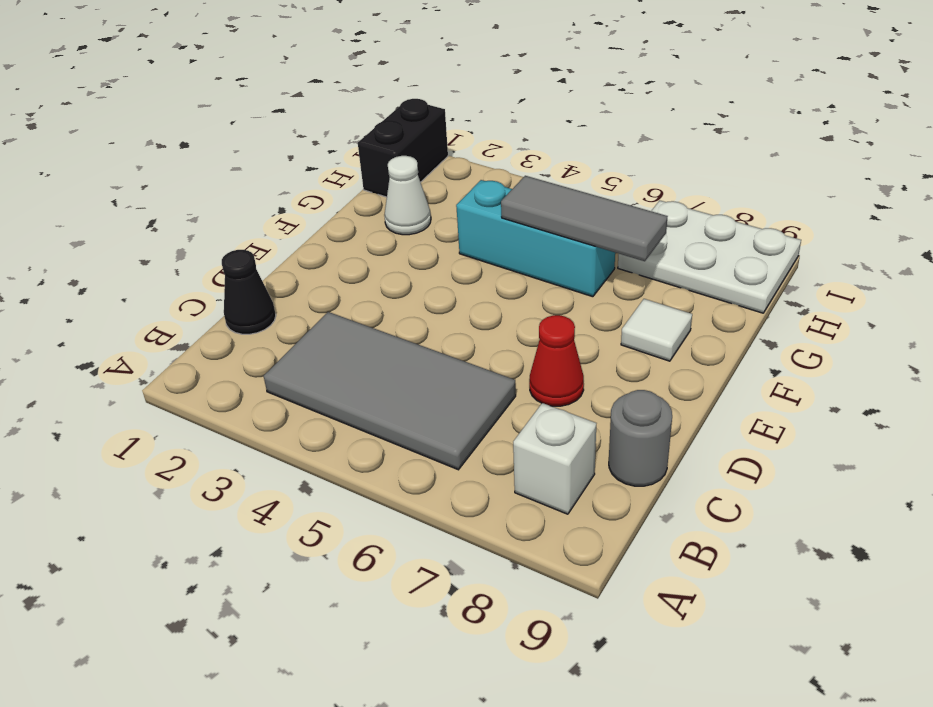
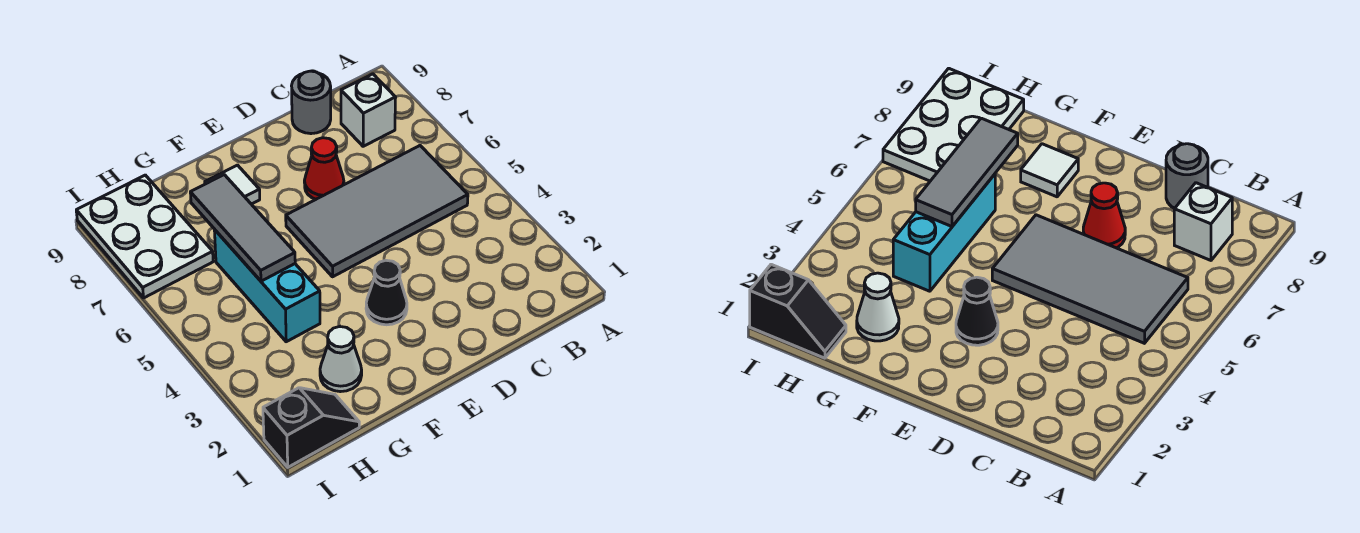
grey tile B3:C6 level 1 -> grey tile B5:E6 level 1
black cone C1 level 1 -> black cone E3 level 1
black brick H1:I1 level 1 -> black slope H1:I1 level 1 top I

